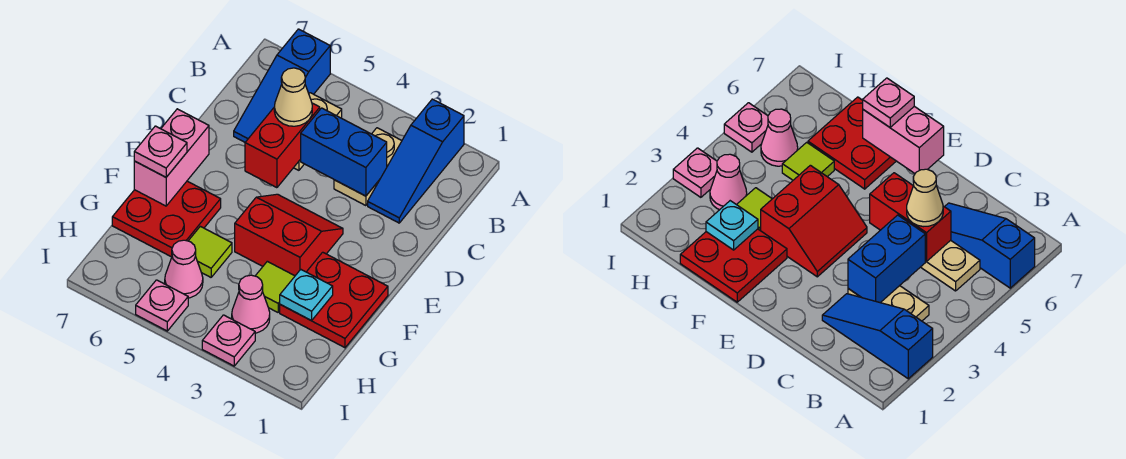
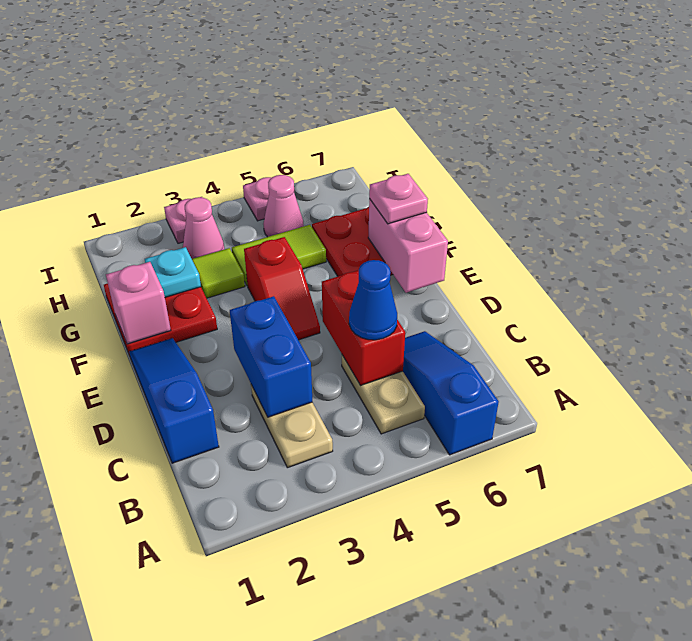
blue slope A2:C2 level 1 top A -> blue slope C1:E1 level 1 top C
blue brick C3:C4 level 2 -> blue brick C3:D3 level 2
tan cone C5 level 3 -> blue cone C5 level 3
red slope E3:F4 level 1 top F -> red slope E4:F4 level 1 top F
none -> pink brick F1 level 2
lime tile G5 level 1 -> lime tile G4:G5 level 1

